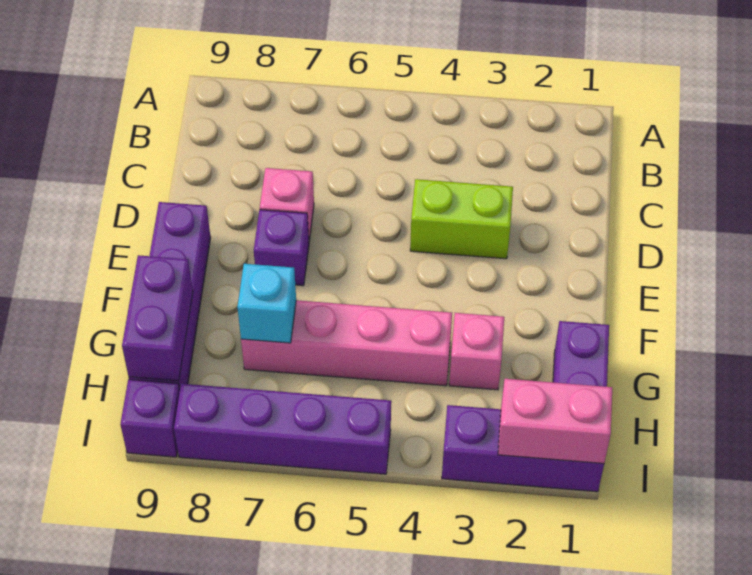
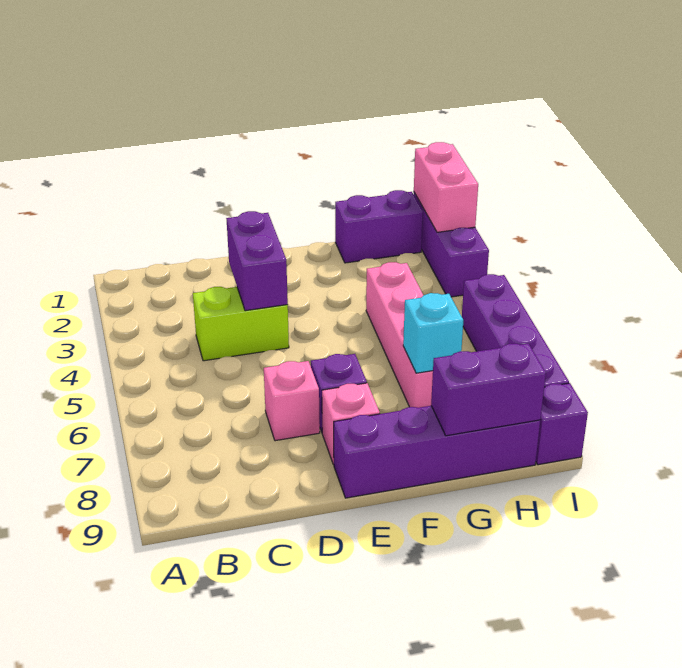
lime brick D3:D4 level 1 -> lime brick C4:D4 level 1
none -> purple brick D3:D4 level 2
pink brick G3 level 1 -> pink brick E8 level 1

